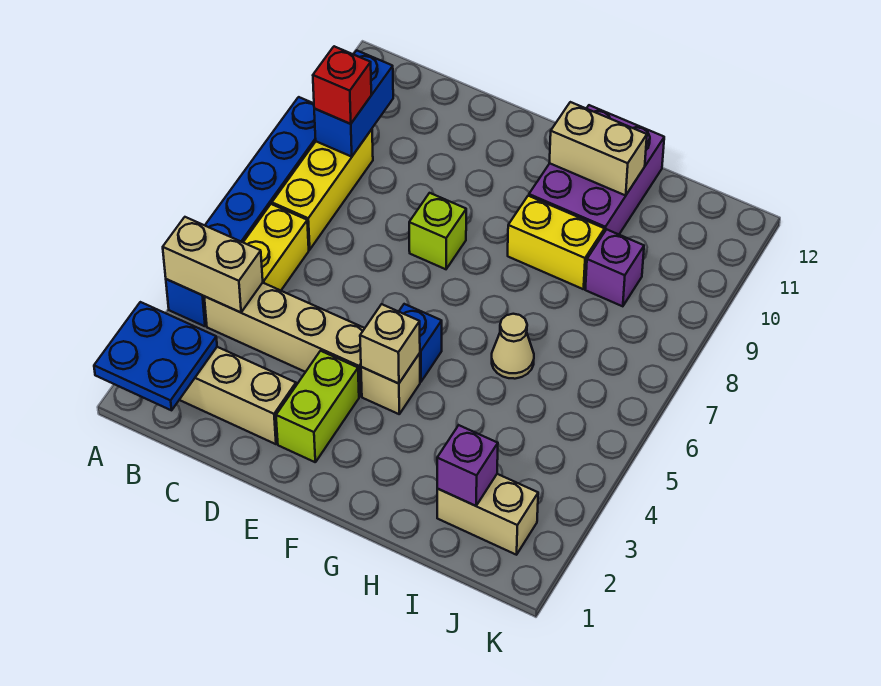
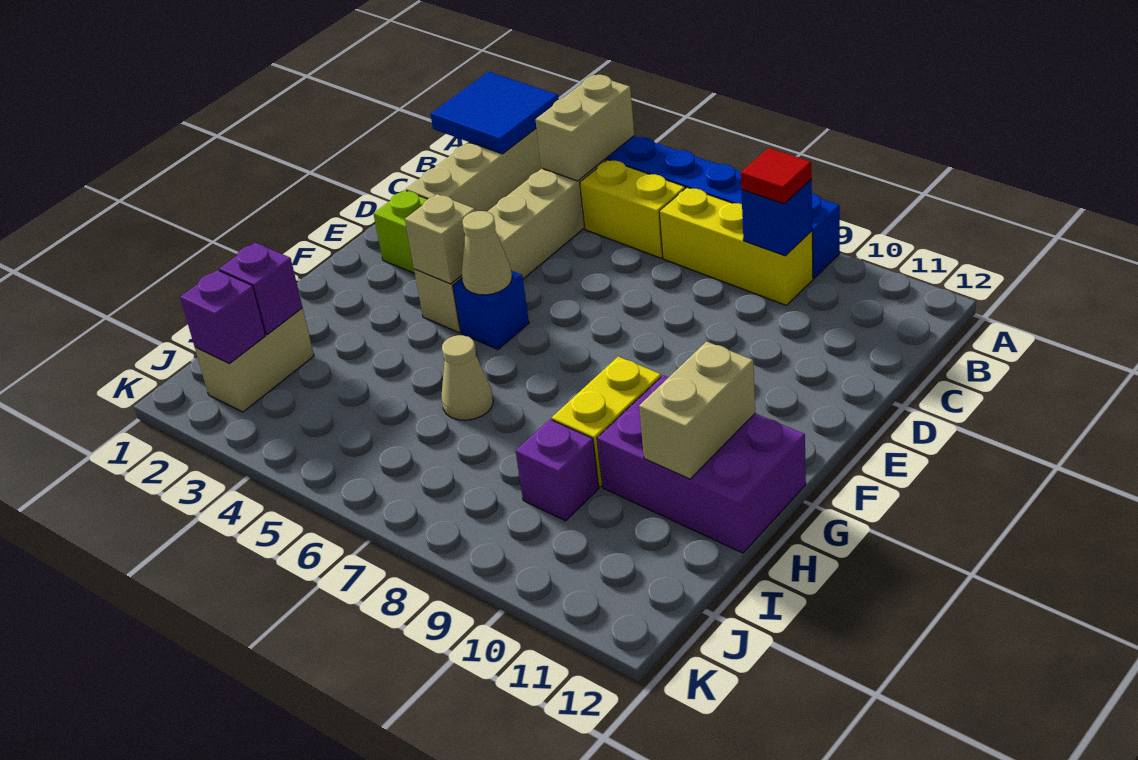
blue plate A1:B2 level 2 -> blue tile A1:B2 level 2
blue brick B9:B10 level 2 -> blue brick B9 level 2
red brick B9 level 3 -> red tile B9 level 3
lime brick E8 level 1 -> none
none -> tan cone F5 level 2
none -> purple brick J2 level 2

